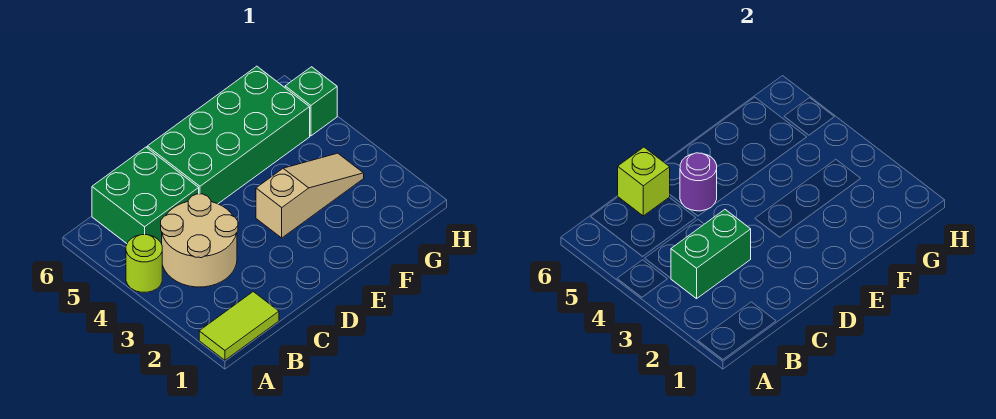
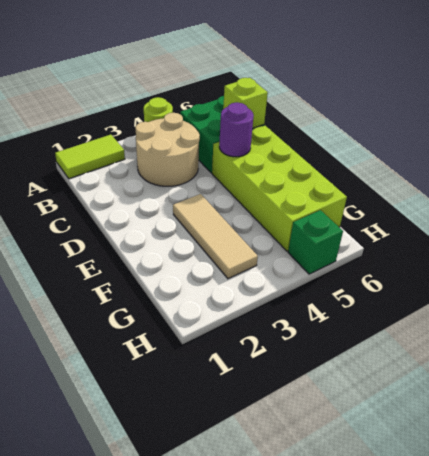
lime tile A1:B1 level 1 -> lime tile A1:A2 level 1
green brick B3:C3 level 2 -> none
green brick D5:G6 level 1 -> lime brick D5:G6 level 1
tan slope E3:G3 level 1 top E -> tan tile E3:G3 level 1

